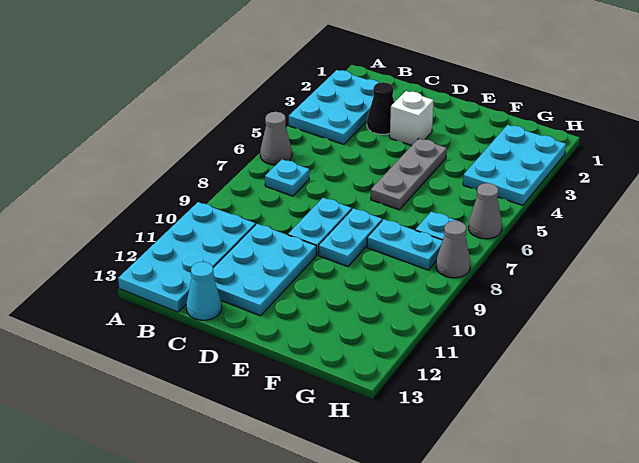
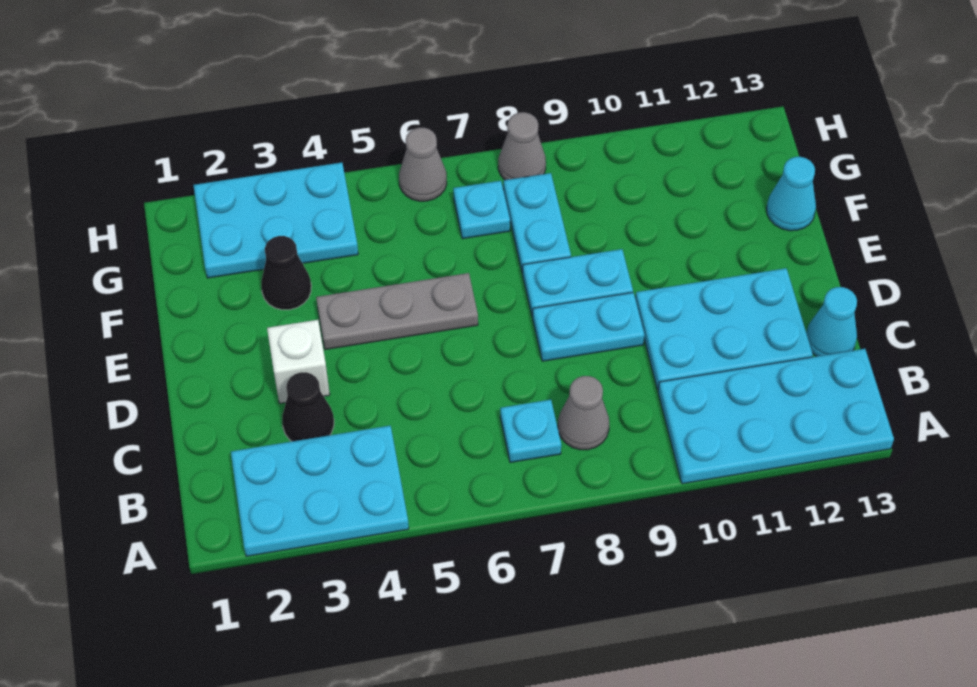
grey cone A6 level 1 -> grey cone B8 level 1
none -> black cone F3 level 1
none -> cyan cone F13 level 1

